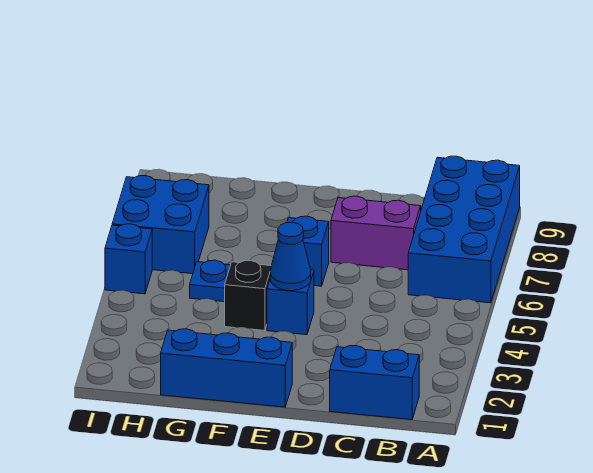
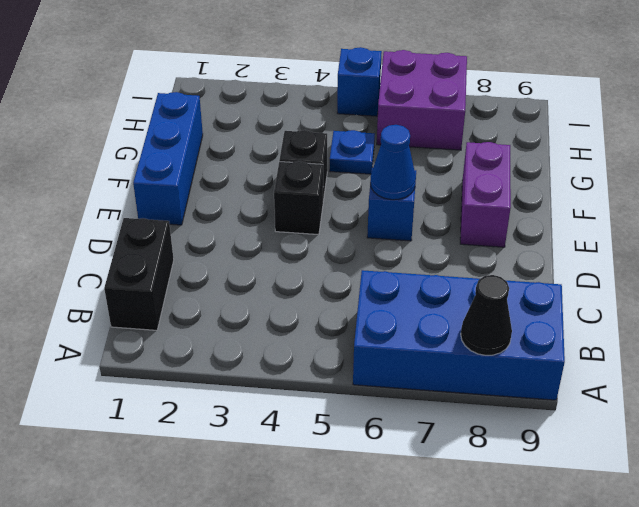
none -> black cone A8 level 2
blue brick B1:C1 level 1 -> black brick B1:C1 level 1
purple brick C7:D7 level 1 -> purple brick E8:F8 level 1
blue brick E4 level 1 -> black brick E4 level 1
blue cone E4 level 2 -> blue cone E6 level 2
blue brick H6:I7 level 1 -> purple brick H6:I7 level 1

